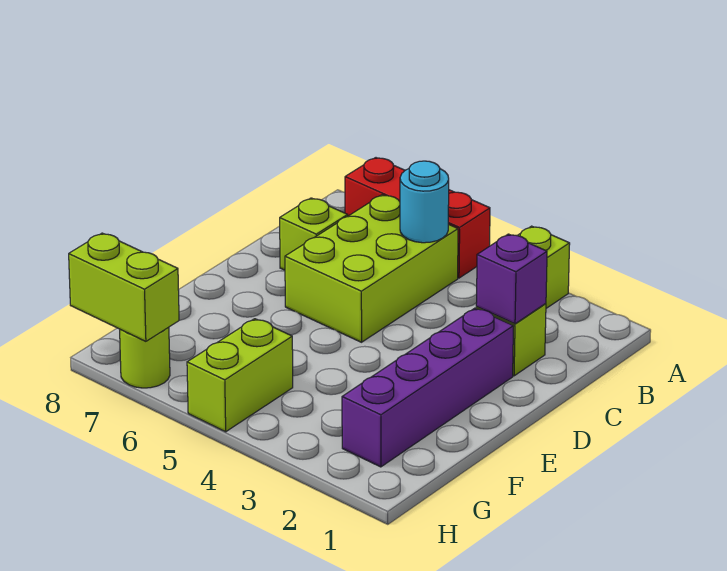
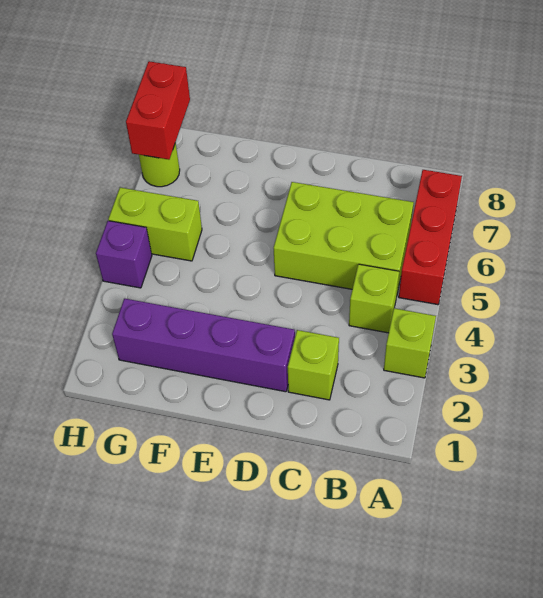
cyan round brick B5 level 2 -> none
purple brick C2 level 2 -> purple brick H4 level 1
lime brick C7 level 1 -> lime brick B4 level 1
lime brick H7:H8 level 2 -> red brick H7:H8 level 2

